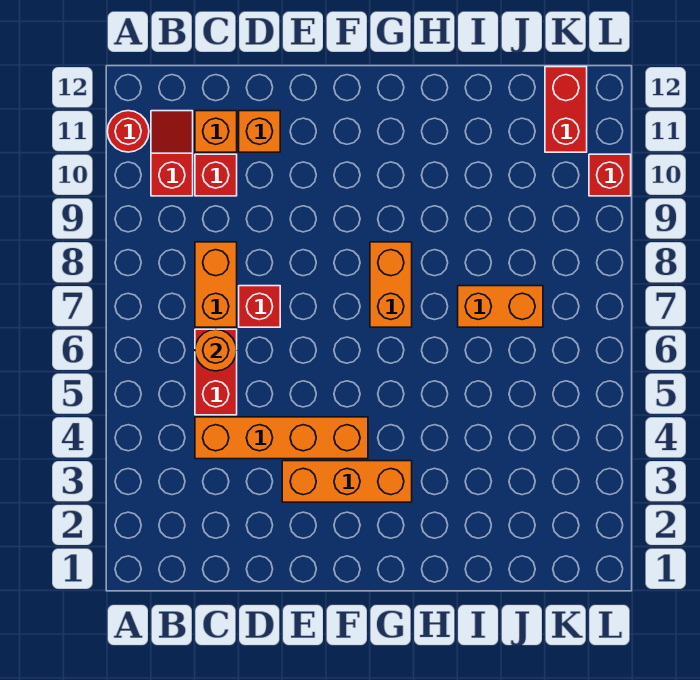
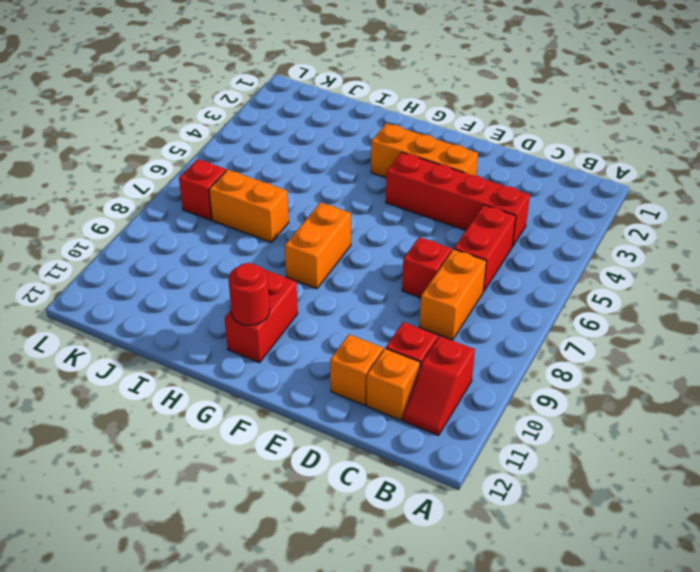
red round brick A11 level 1 -> red round brick G11 level 2
orange brick C4:F4 level 1 -> red brick C4:F4 level 1
orange round brick C6 level 2 -> none
red brick K11:K12 level 1 -> red brick G10:G11 level 1
red brick L10 level 1 -> red brick K7 level 1

